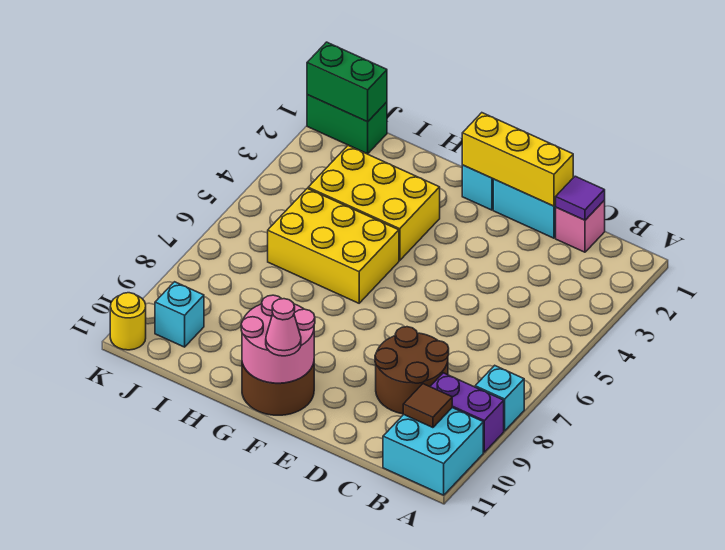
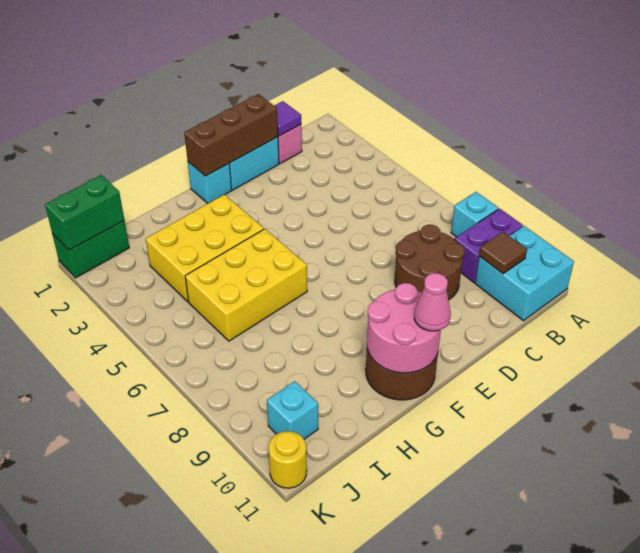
yellow brick D1:F1 level 2 -> brown brick D1:F1 level 2

